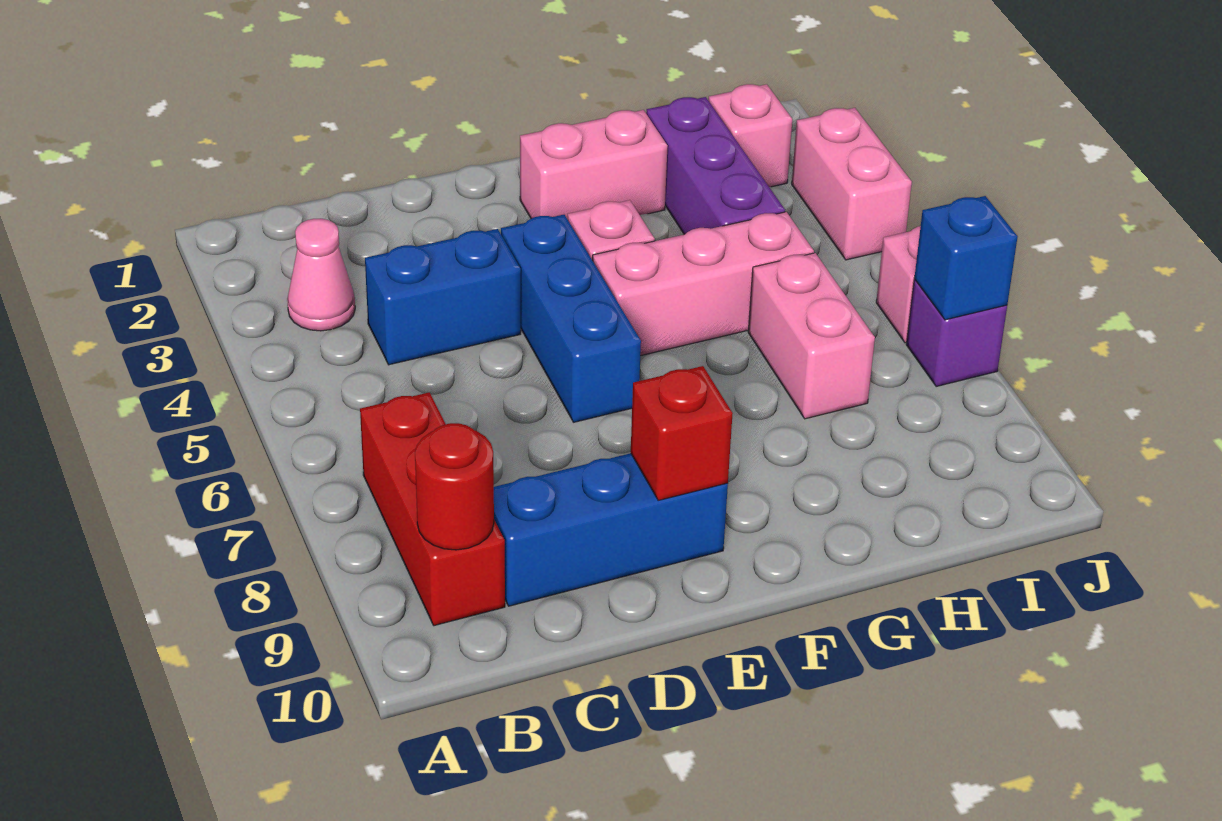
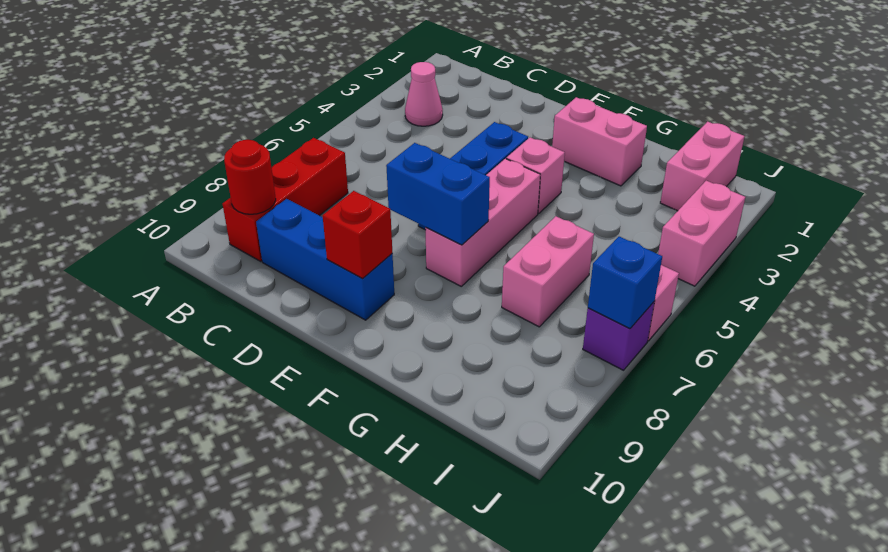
blue brick C4:D4 level 1 -> blue brick E7:F7 level 2
pink brick F5:H5 level 1 -> pink brick F5:F7 level 1
purple brick H2:H4 level 1 -> none
pink brick I2 level 1 -> pink brick I1:I2 level 1

